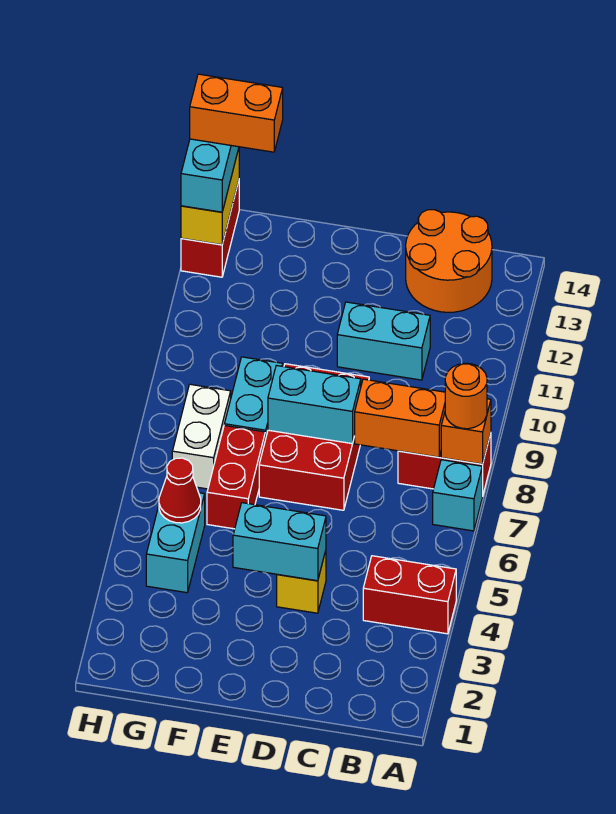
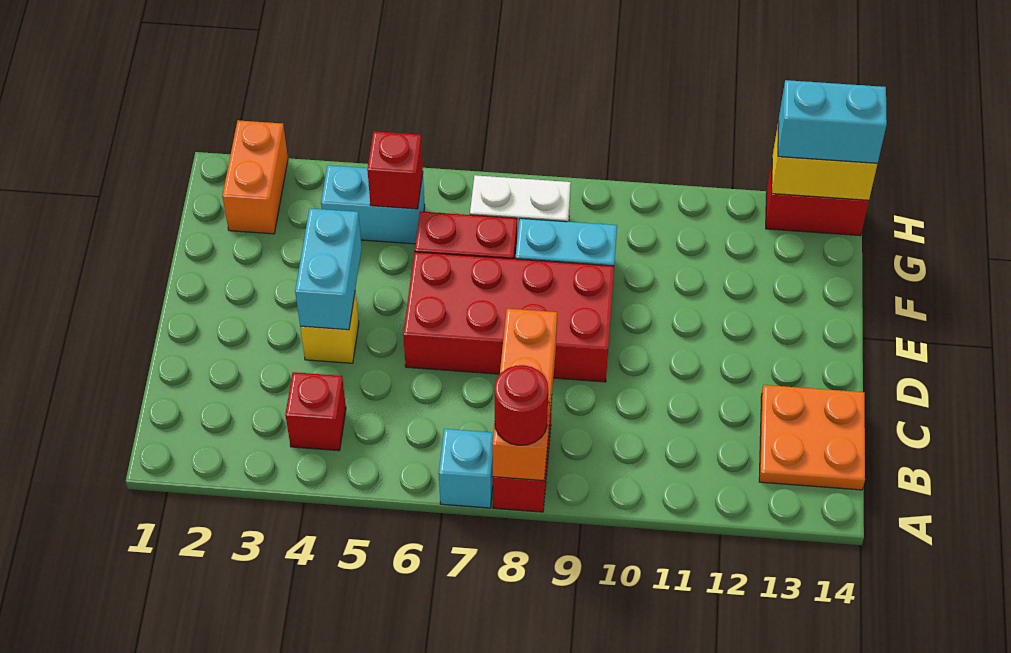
red brick A4:B4 level 1 -> red brick B4 level 1
orange round brick A8 level 3 -> red round brick A8 level 3
orange round brick B13:C14 level 1 -> orange plate B13:C14 level 1
cyan brick C11:D11 level 1 -> none
red brick D7:E9 level 1 -> red brick D6:E9 level 1
cyan brick D8:E8 level 2 -> none
red cone G5 level 2 -> red brick G5 level 2
orange brick G14:H14 level 4 -> orange brick G2:H2 level 1

